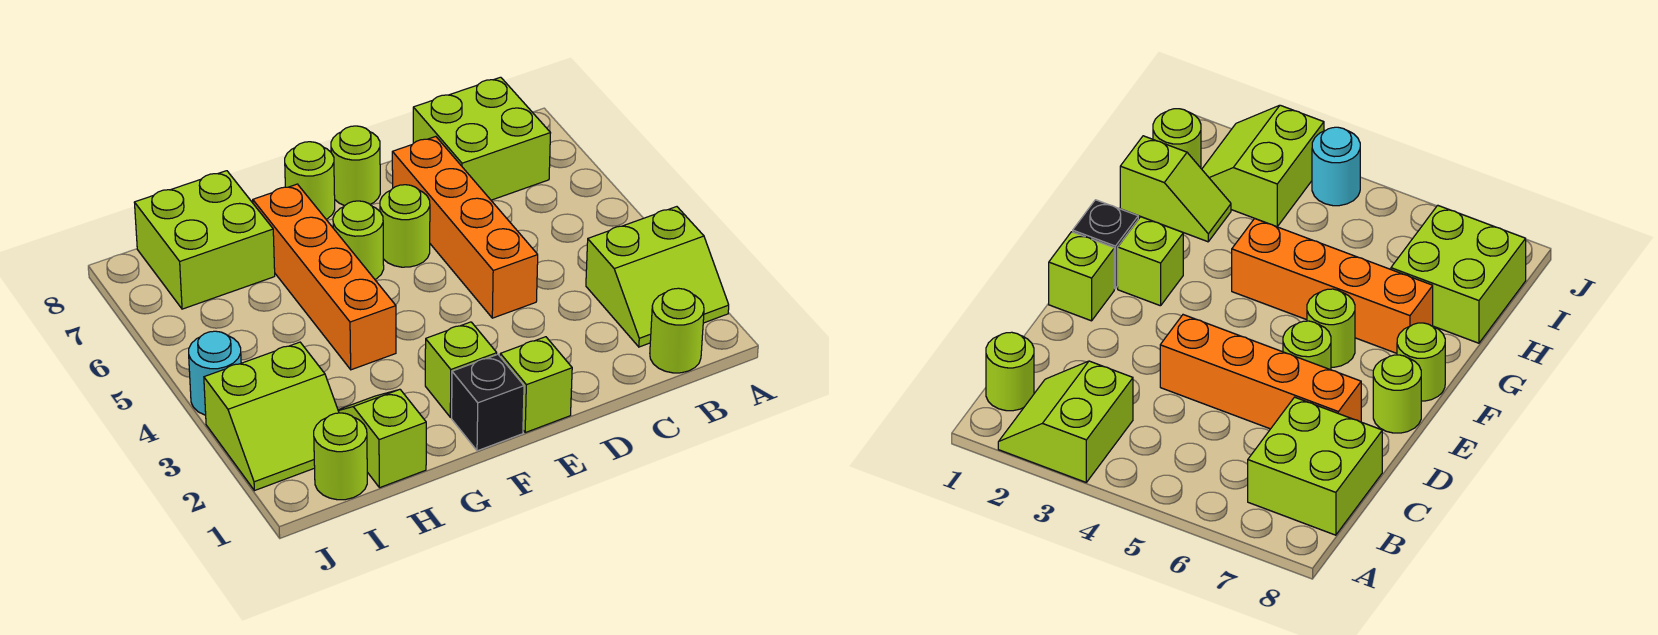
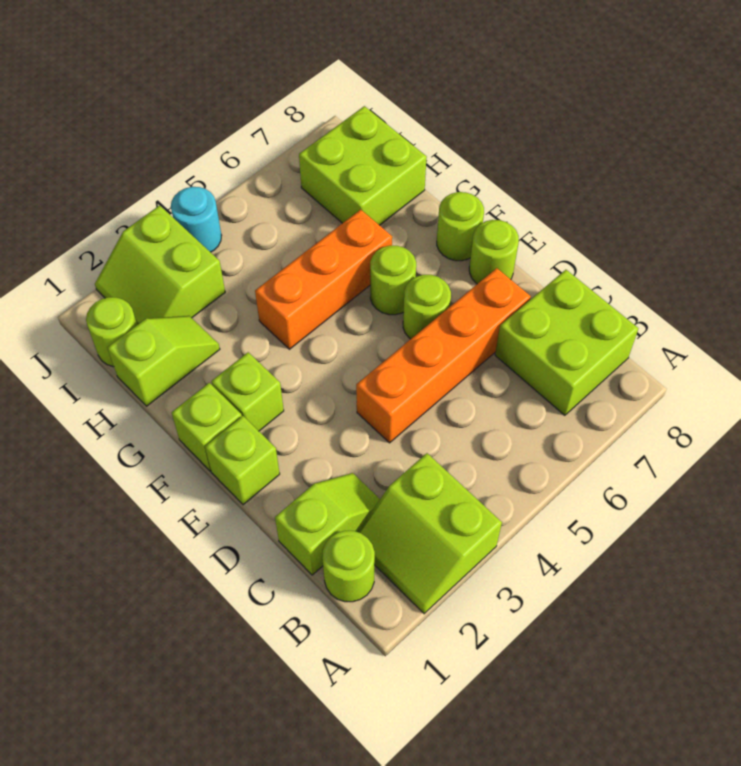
none -> lime slope C1:C2 level 1 top 1
black brick F1 level 1 -> lime brick F1 level 1
orange brick G4:G7 level 1 -> orange brick G4:G6 level 1

